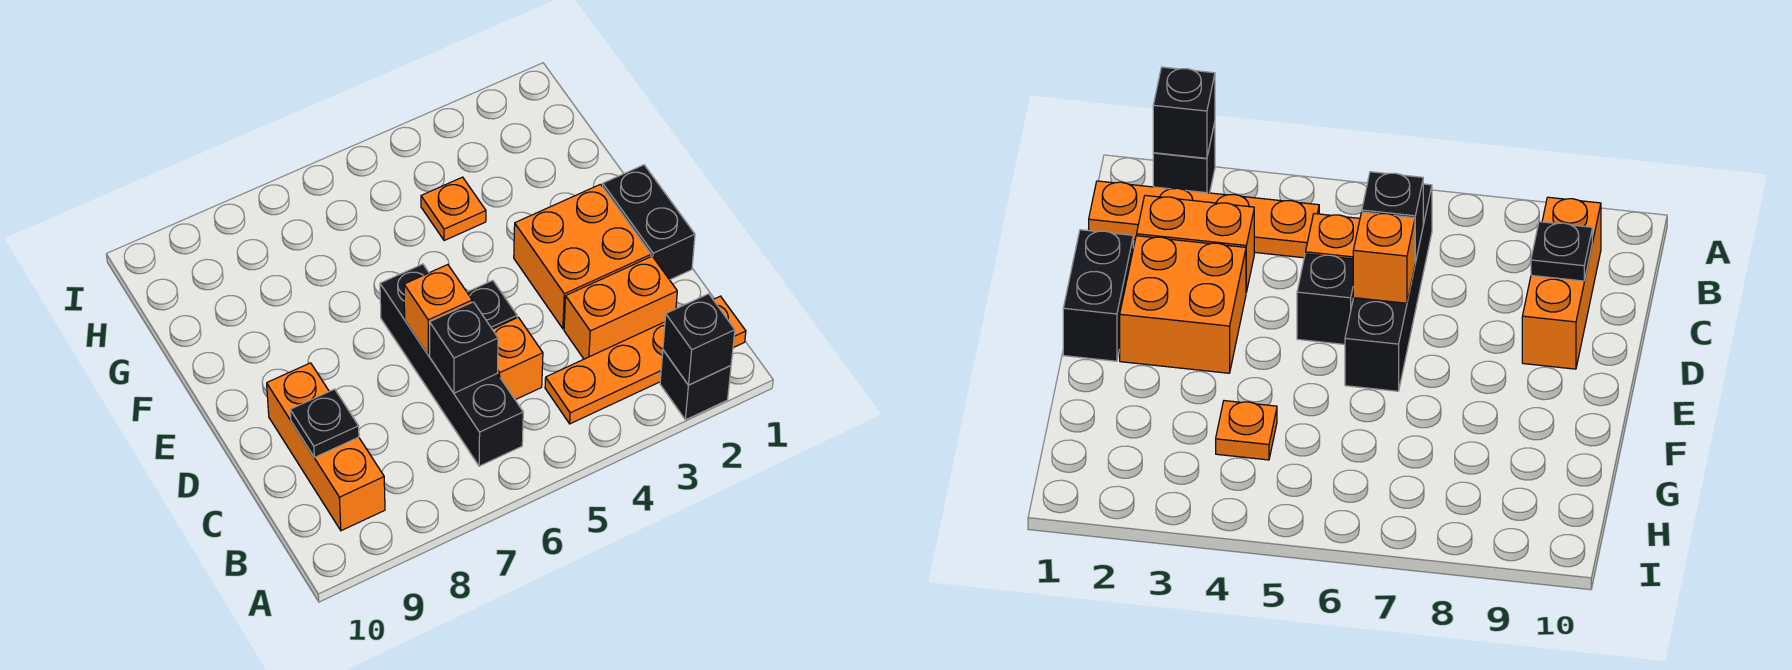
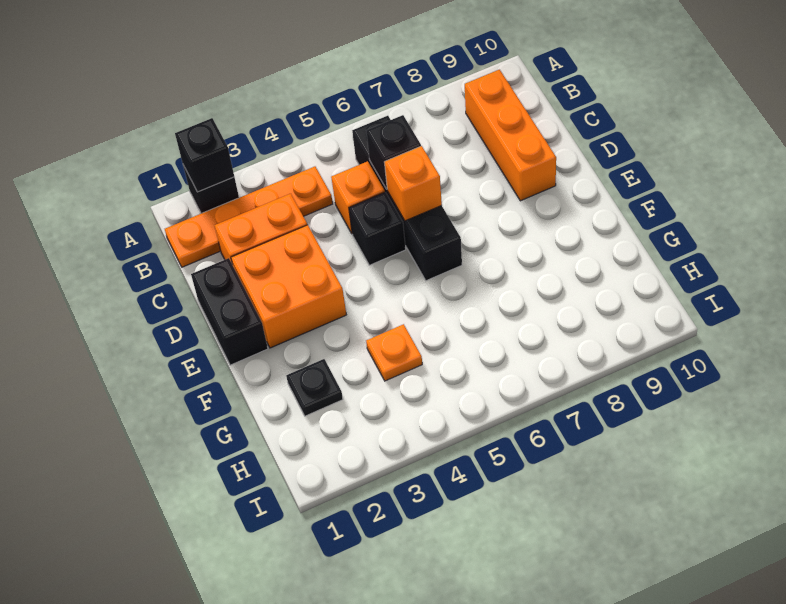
black plate C9 level 2 -> black plate G2 level 1

